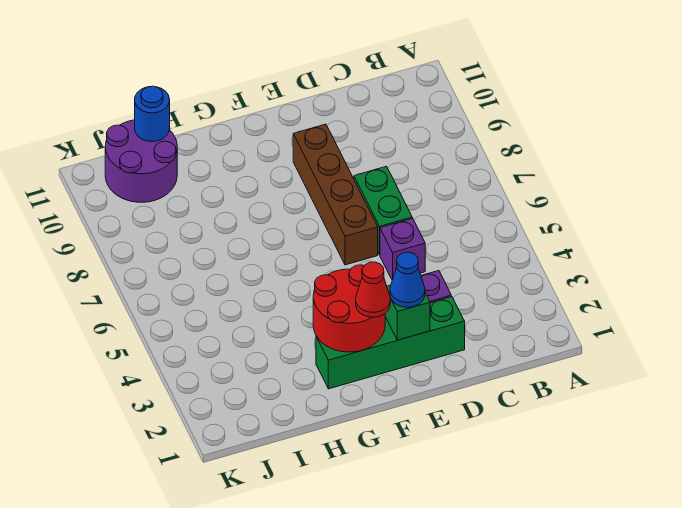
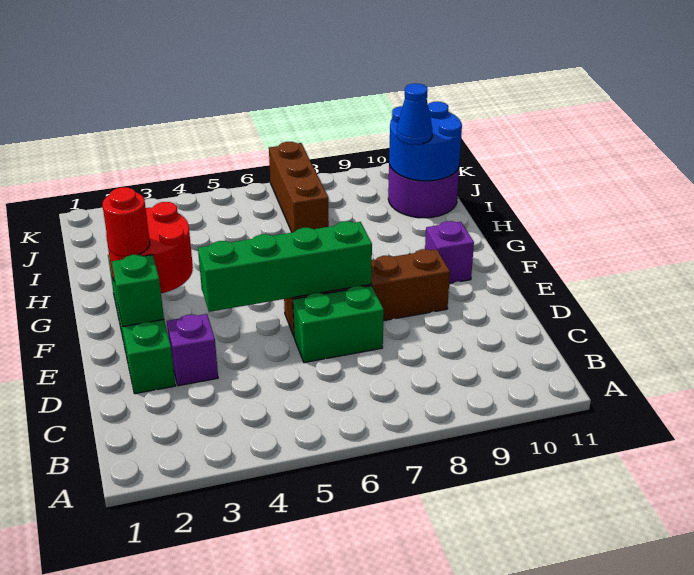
purple brick D5 level 1 -> purple brick F10 level 1
blue cone E2 level 3 -> blue cone I10 level 3
none -> green brick E4:E7 level 2
red cone F2 level 3 -> red round brick F2 level 3
none -> brown brick I7:K7 level 1
blue round brick I11 level 2 -> blue round brick I10:J11 level 2

